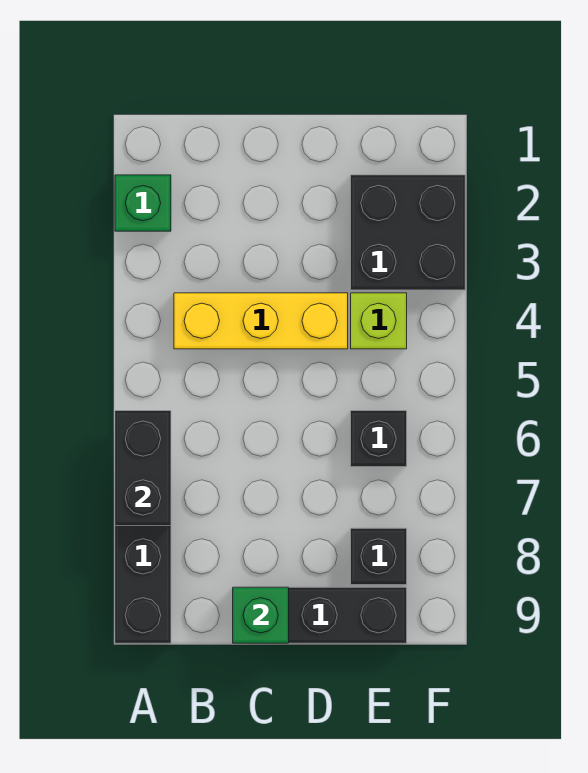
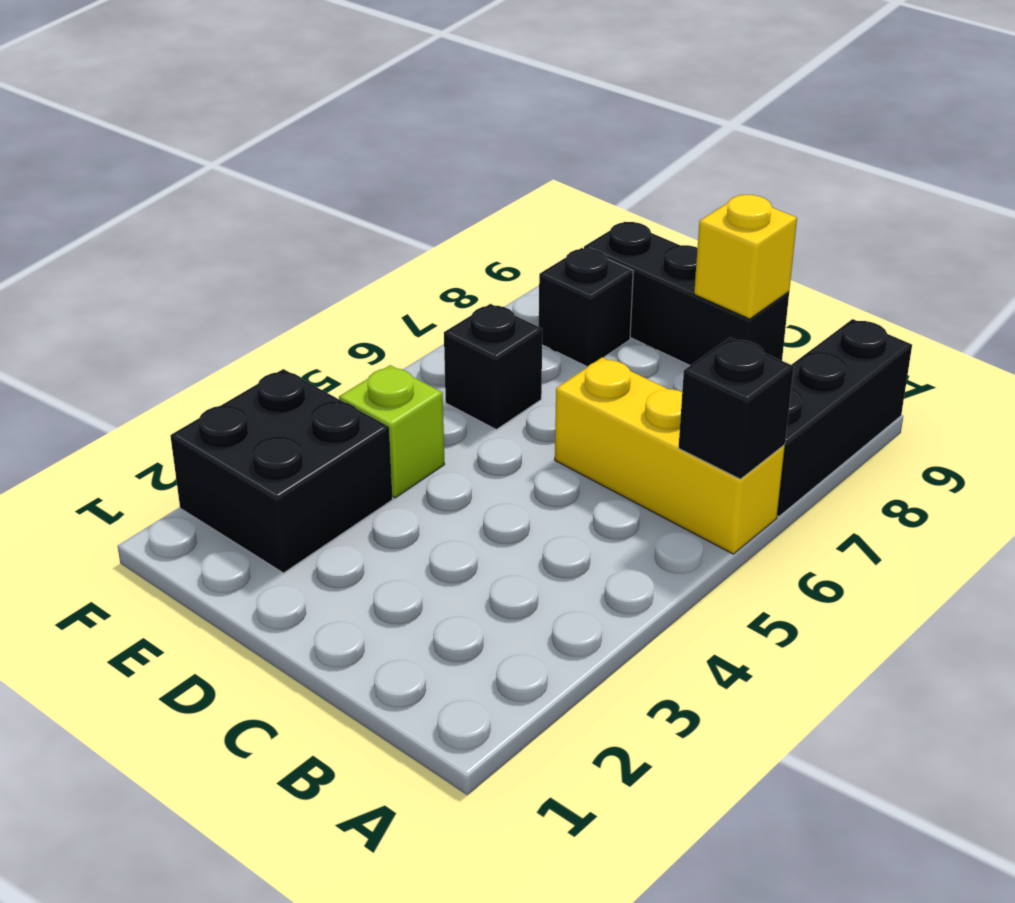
green brick A2 level 1 -> none
black brick A6:A7 level 2 -> black brick A6 level 2
yellow brick B4:D4 level 1 -> yellow brick A6:C6 level 1
green brick C9 level 2 -> yellow brick C9 level 2

